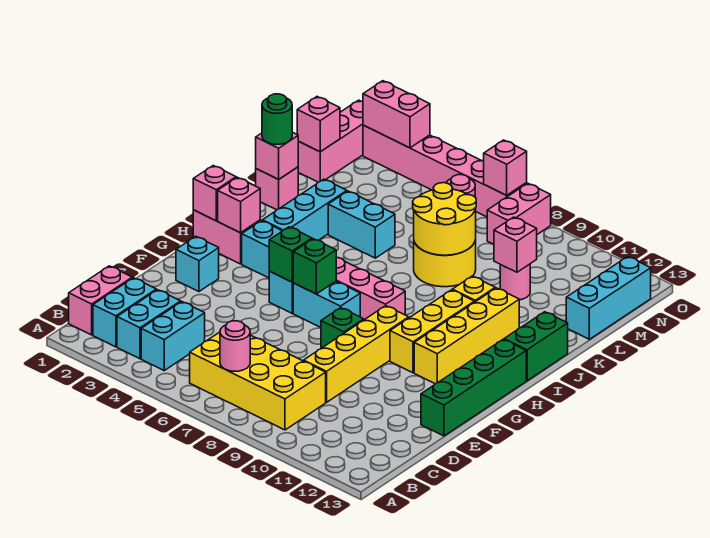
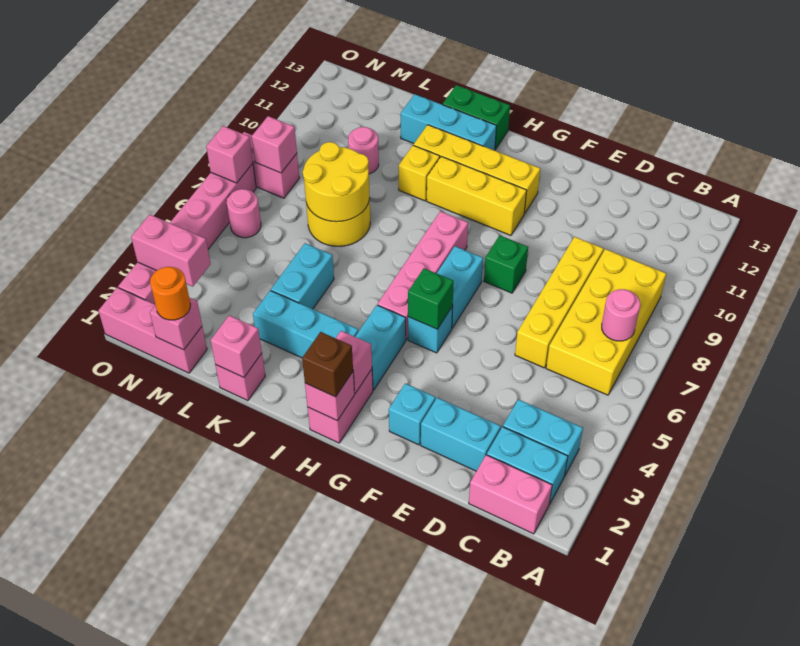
cyan brick B4:C4 level 1 -> cyan brick D2:E2 level 1
yellow brick D9:G9 level 1 -> yellow brick D6:D9 level 1
green brick E13:H13 level 1 -> none
green brick G6 level 2 -> none
none -> brown brick H1 level 3
green round brick K1 level 3 -> none
pink brick L10 level 2 -> pink brick N8 level 2
cyan brick L13:N13 level 1 -> cyan brick I12:K12 level 1
none -> orange round brick M1 level 3
pink brick O2:O3 level 2 -> pink brick N3:O3 level 2

